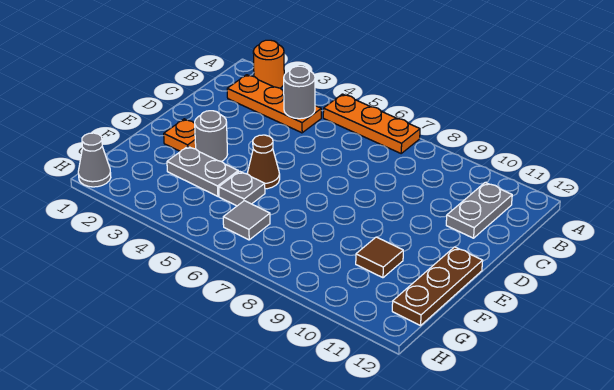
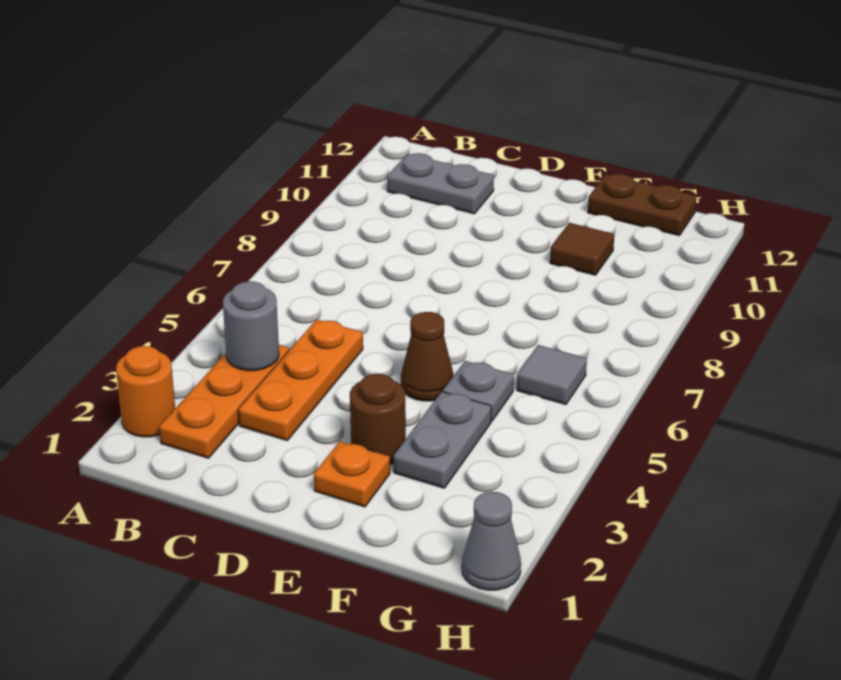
orange plate A5:A7 level 1 -> orange plate C3:C5 level 1
grey round brick E3 level 1 -> brown round brick E3 level 1
brown plate E12:G12 level 1 -> brown plate F12:G12 level 1

